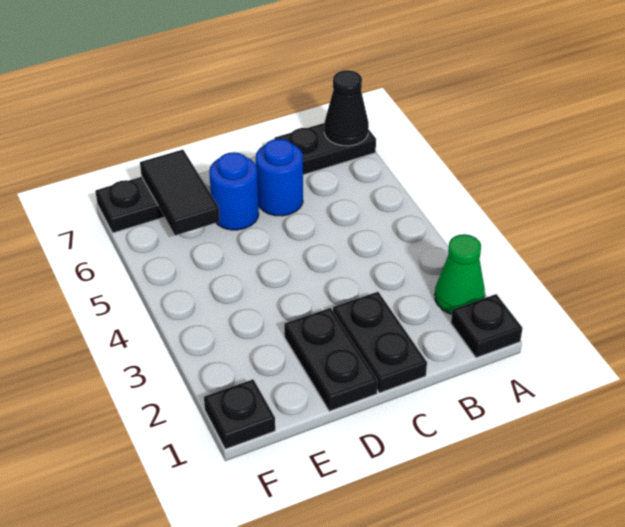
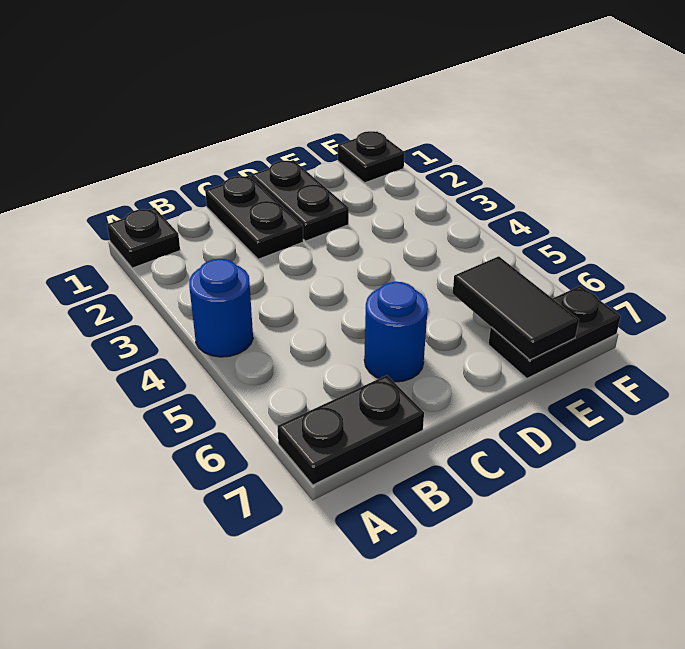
green cone A2 level 1 -> none
black cone A7 level 2 -> none
blue round brick D6 level 1 -> blue round brick A4 level 1

